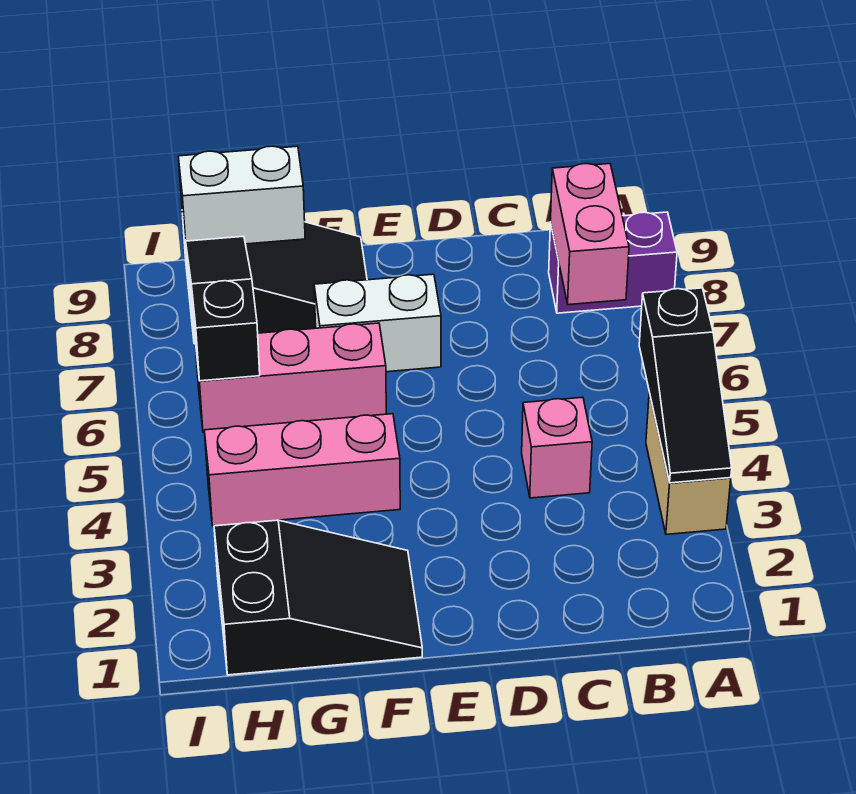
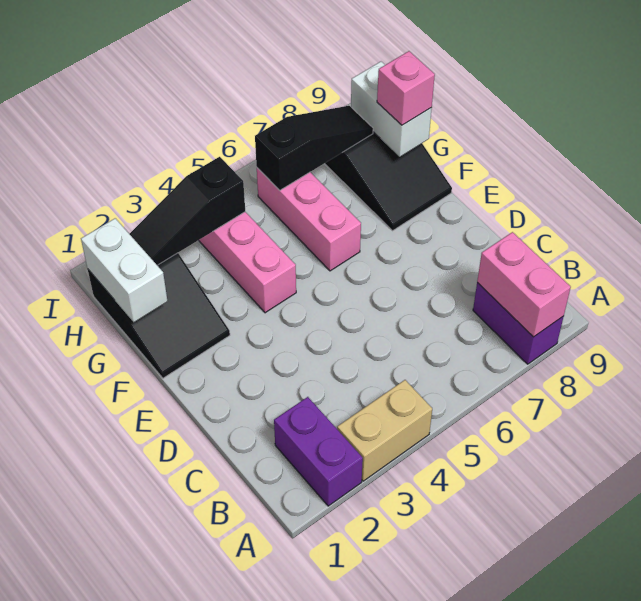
none -> purple brick A2:B2 level 1
black slope A3:A5 level 2 top 5 -> black slope H2:H4 level 2 top 4
pink brick B7:B8 level 2 -> pink brick A8:B8 level 2
pink brick C4 level 1 -> pink brick G9 level 3
white brick E7:F7 level 1 -> white brick G1:H1 level 2

